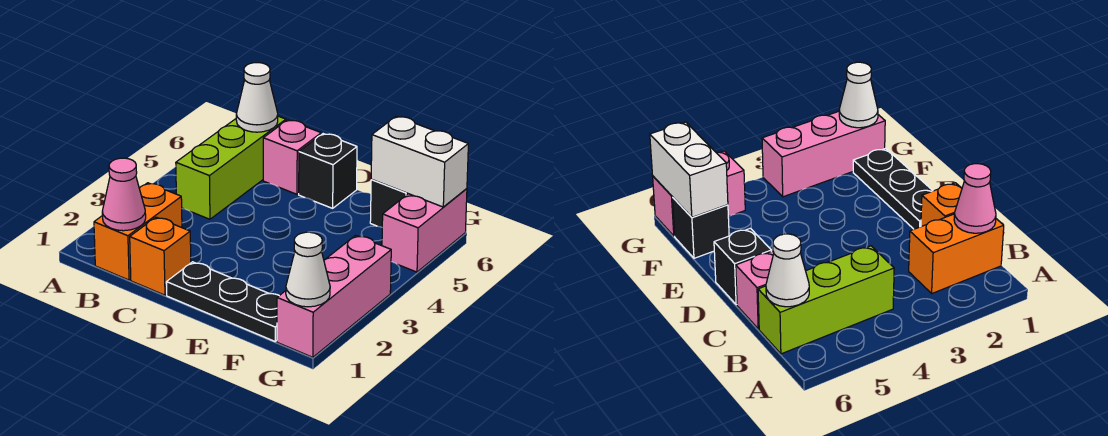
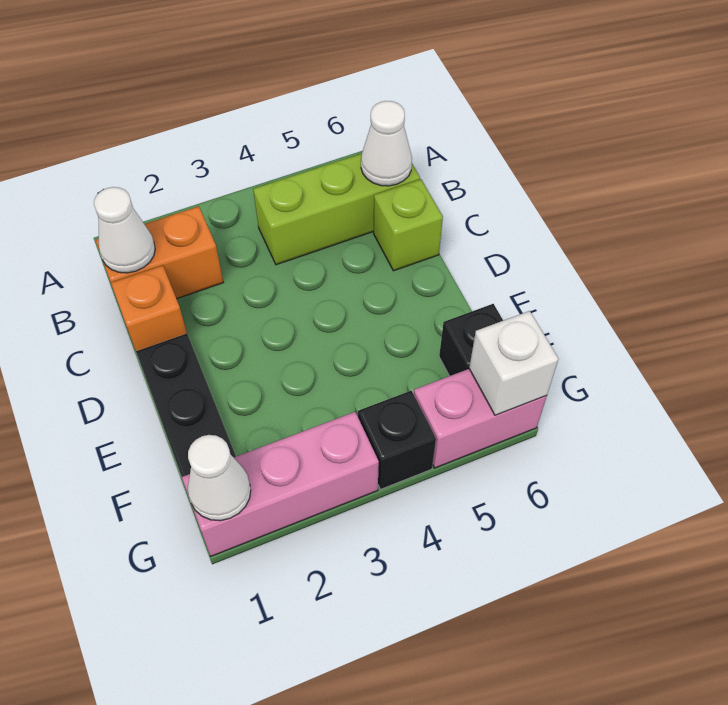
pink cone B1 level 2 -> white cone B1 level 2
pink brick C6 level 1 -> lime brick C6 level 1
black brick D6 level 1 -> black brick G4 level 1
white brick F6:G6 level 2 -> white brick G6 level 2

